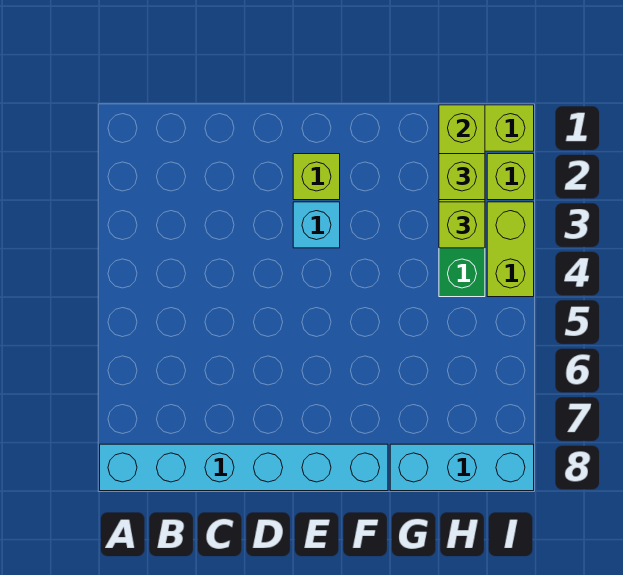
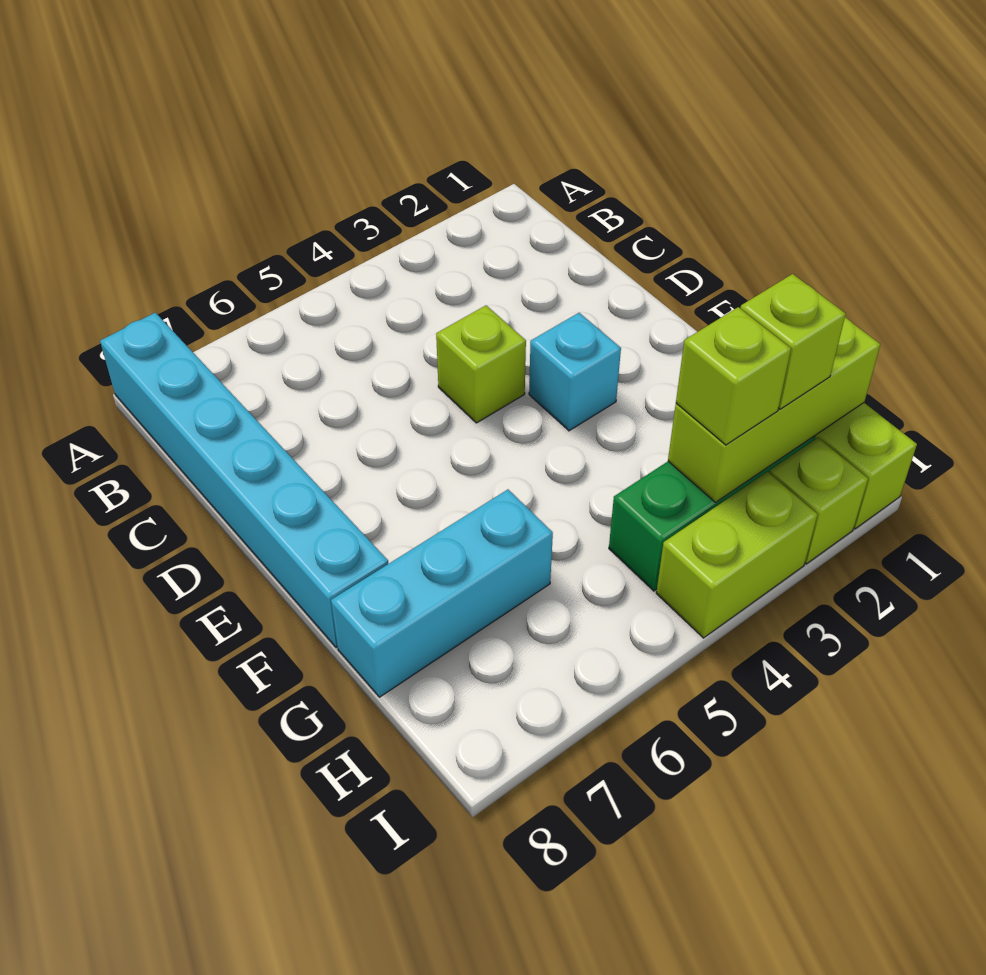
lime brick E2 level 1 -> lime brick D4 level 1
cyan brick G8:I8 level 1 -> cyan brick G6:G8 level 1

